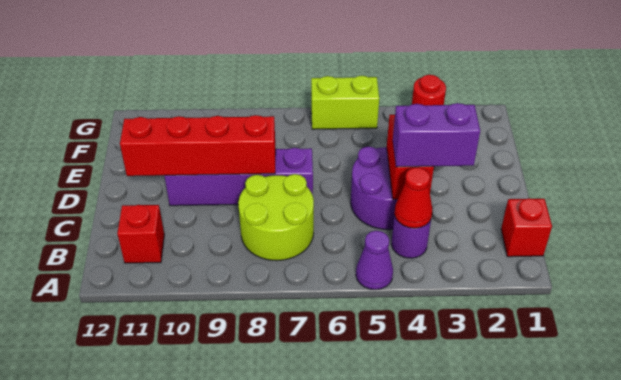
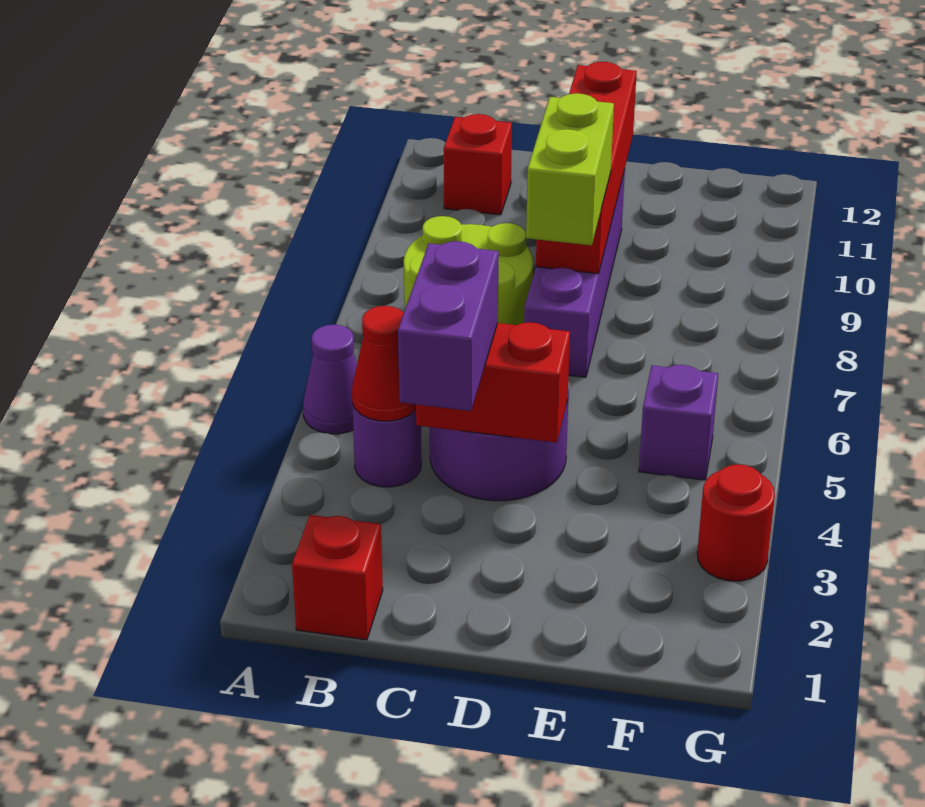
none -> purple brick F5 level 1
lime brick G5:G6 level 1 -> lime brick D7:D8 level 3

